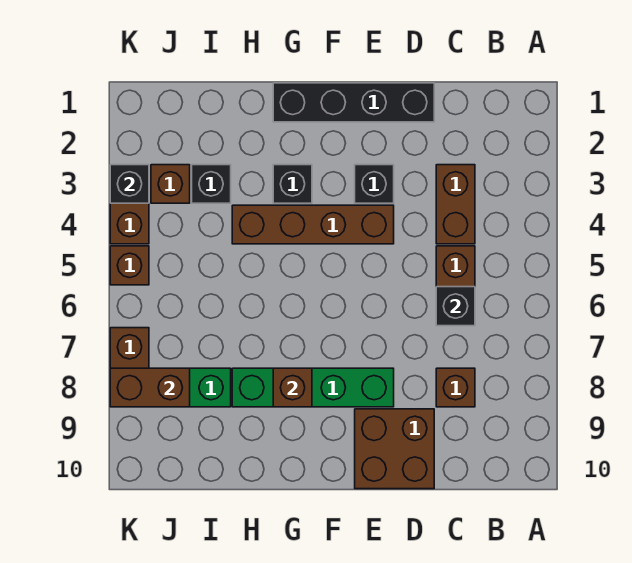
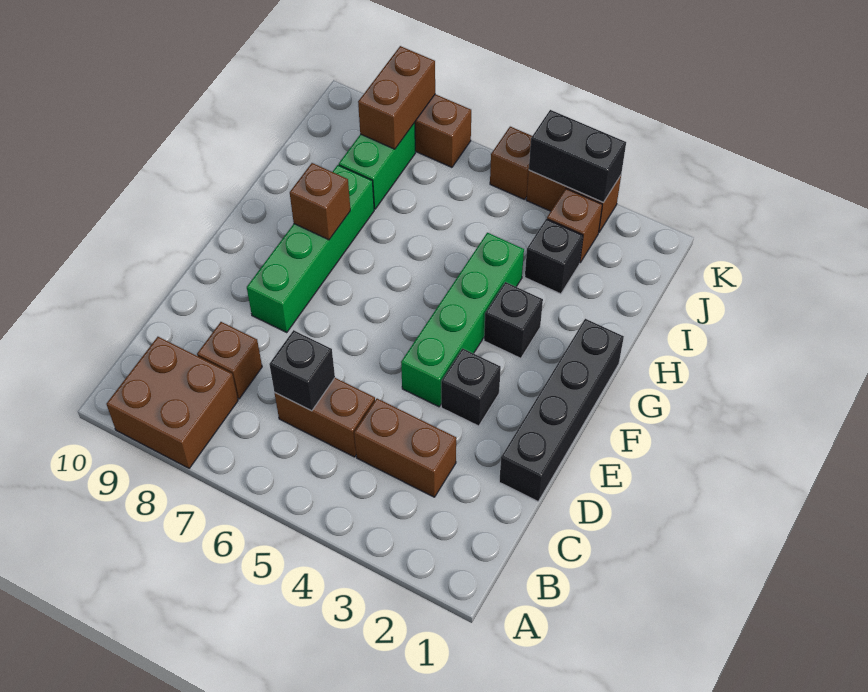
brown brick D9:E10 level 1 -> brown brick A8:B9 level 1
brown brick E4:H4 level 1 -> green brick E4:H4 level 1
black brick K3 level 2 -> black brick K3:K4 level 2

